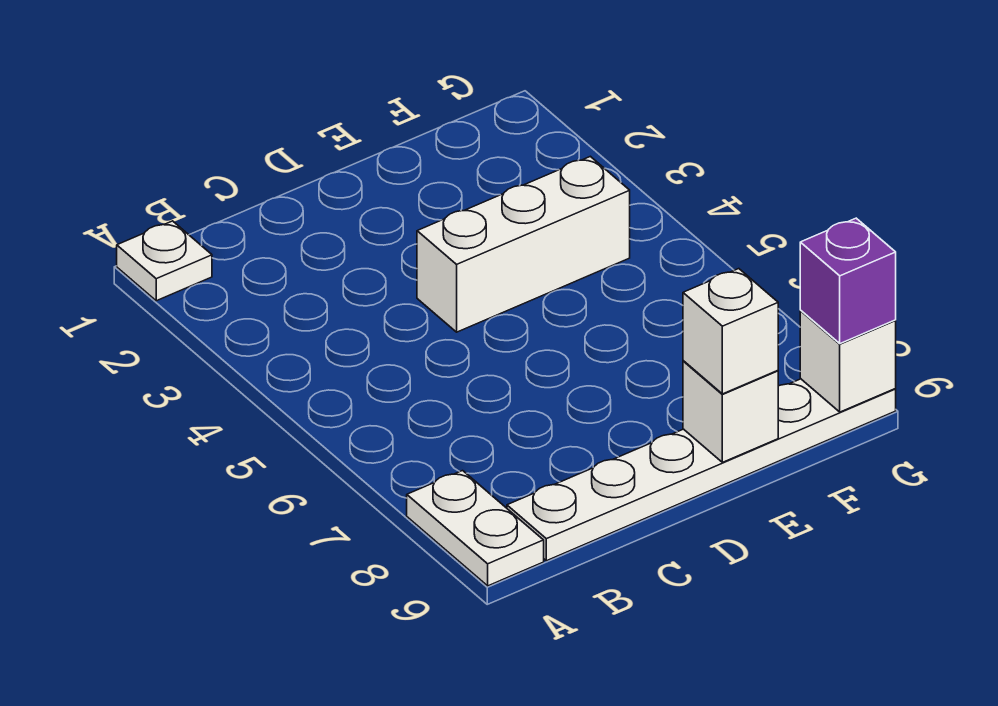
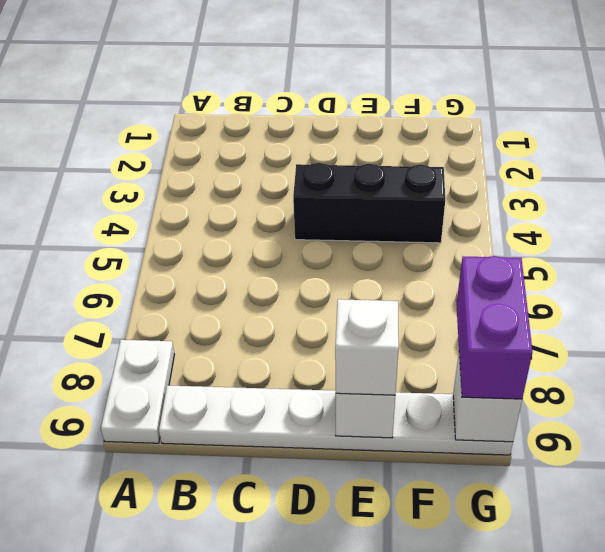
white plate A1 level 1 -> none
white brick D4:F4 level 1 -> black brick D4:F4 level 1
purple brick G9 level 3 -> purple brick G8:G9 level 3

